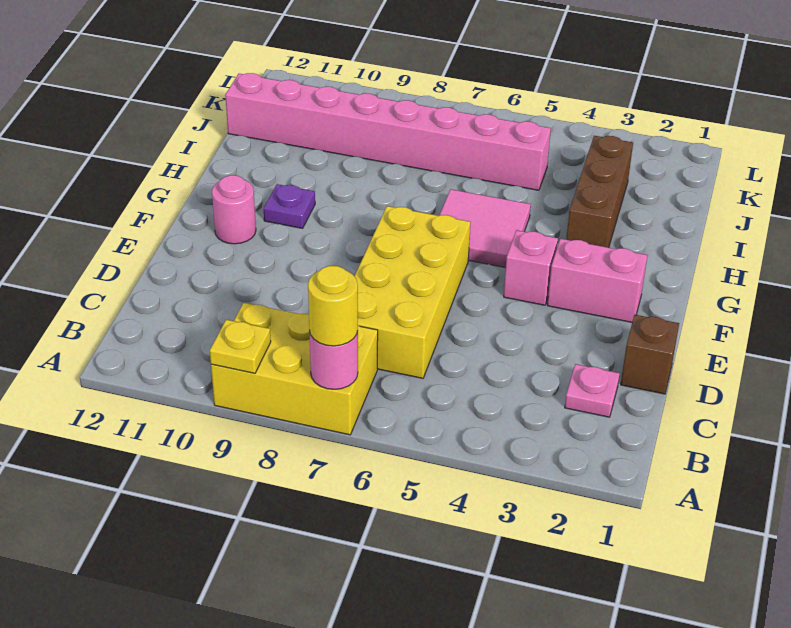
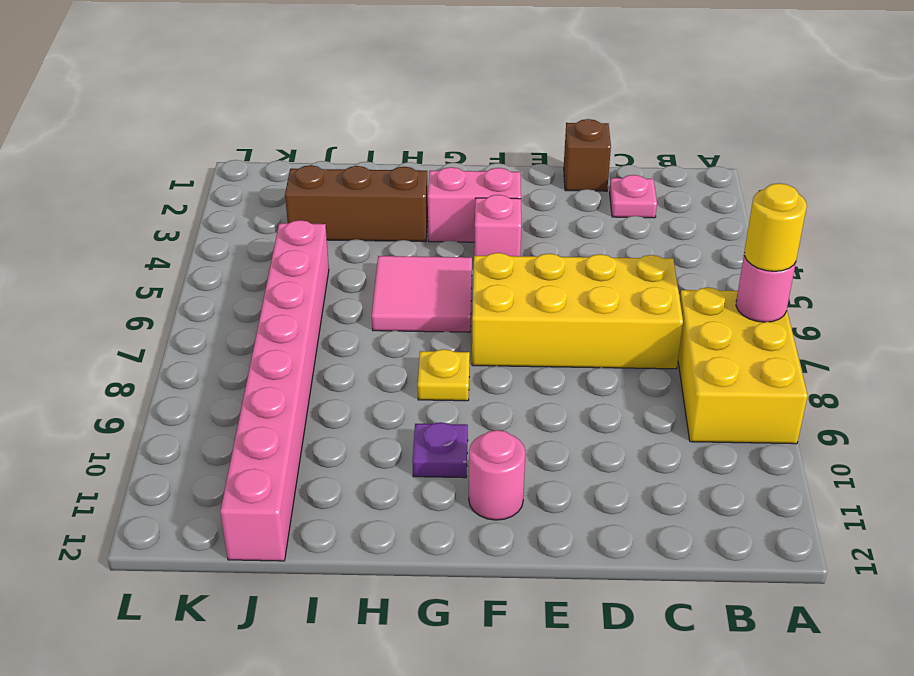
yellow plate A9 level 2 -> yellow plate G8 level 1
pink brick F2:F3 level 1 -> pink brick F3:G3 level 1

